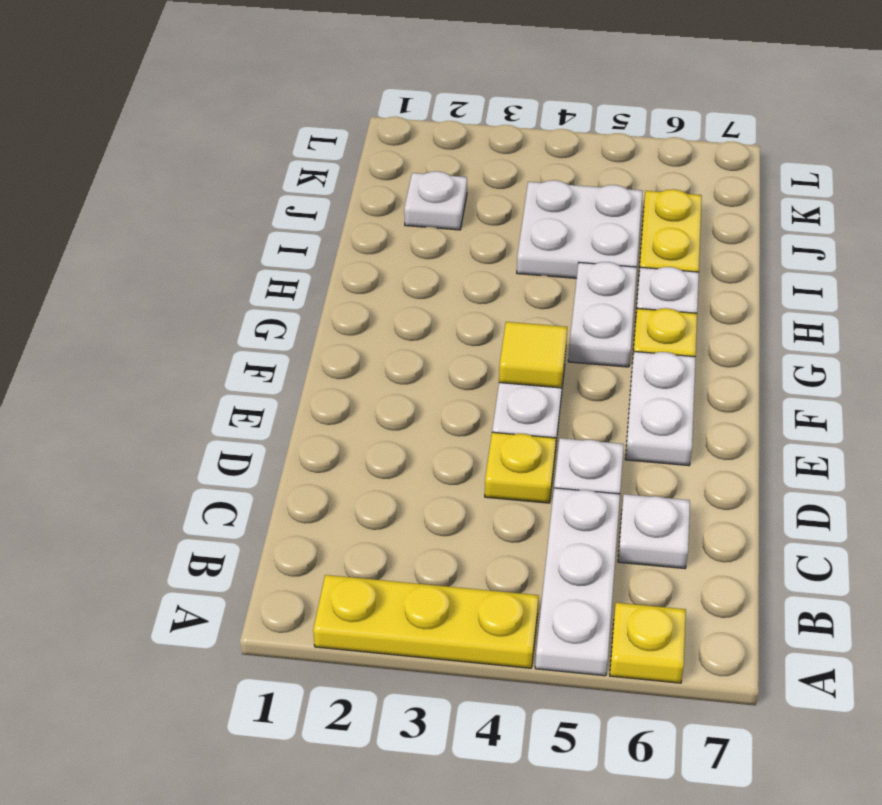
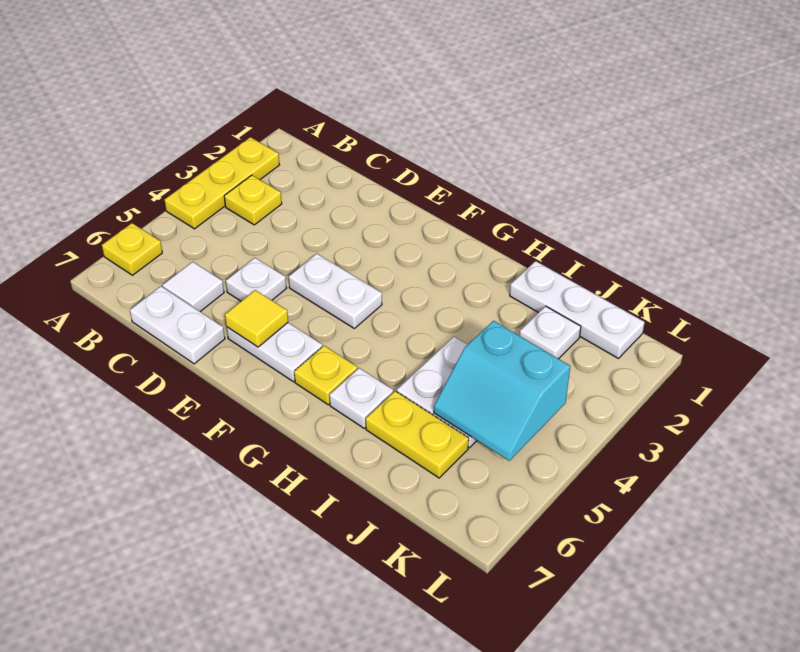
white plate A5:C5 level 1 -> white plate I1:K1 level 1
white plate C6 level 1 -> white tile C6 level 1
yellow plate D4 level 1 -> yellow plate B3 level 1
yellow tile F4 level 2 -> yellow tile E6 level 2
white plate G5:H5 level 1 -> white plate C7:D7 level 1
none -> cyan slope J4:K5 level 2 top 4

